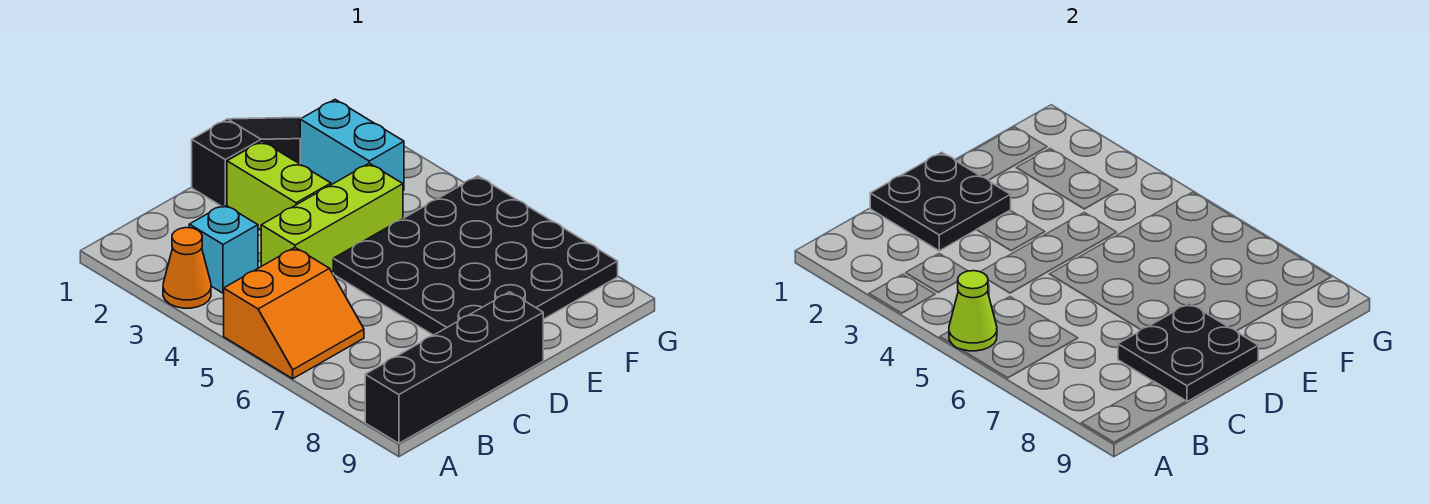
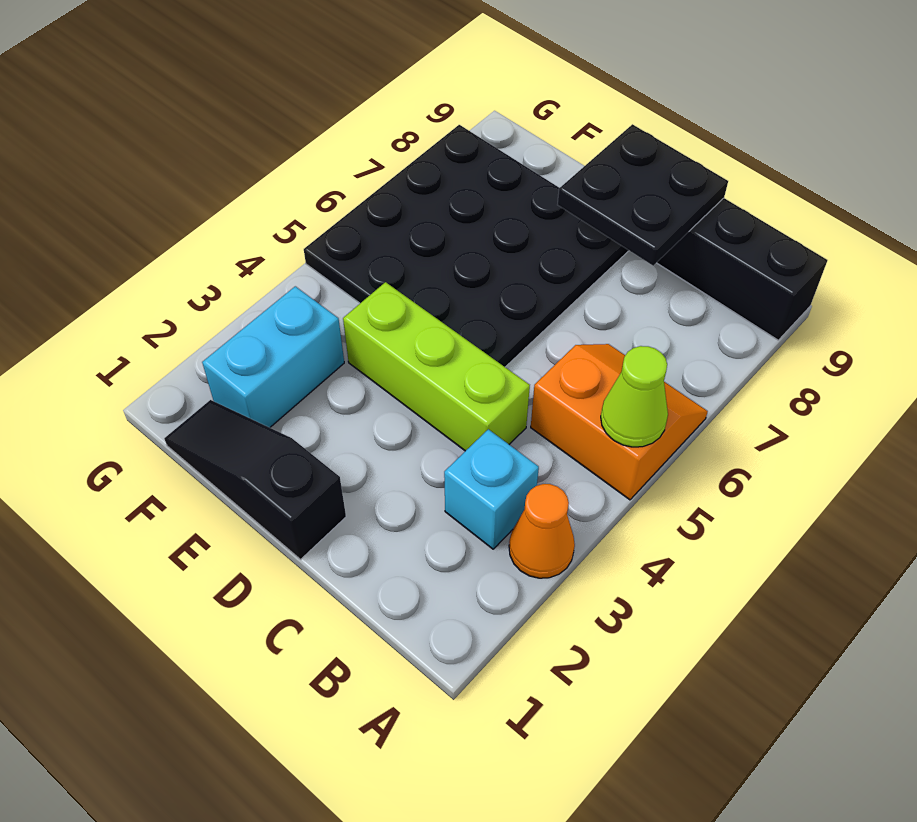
black plate C1:D2 level 2 -> none
lime brick D2:D3 level 1 -> none

